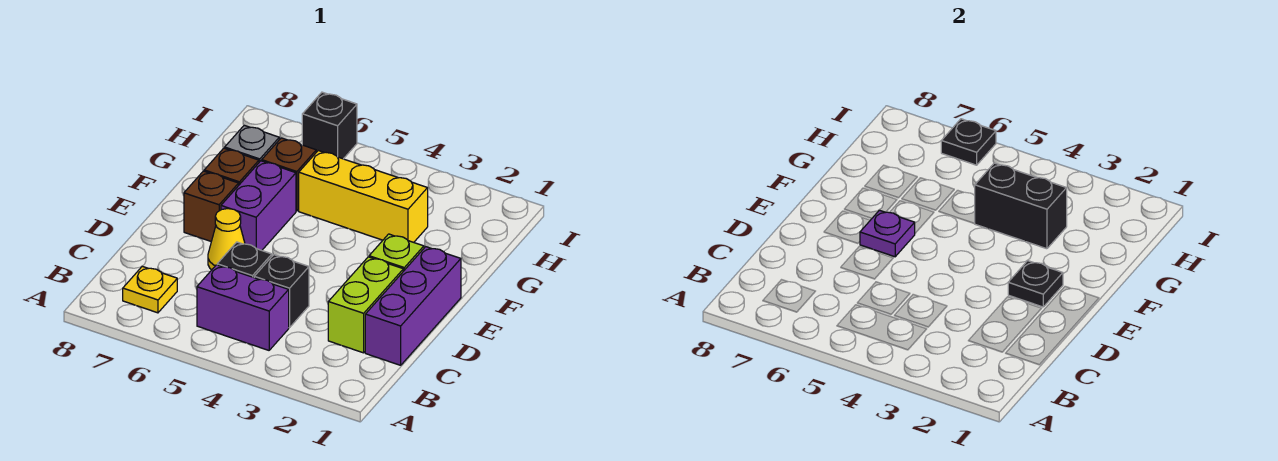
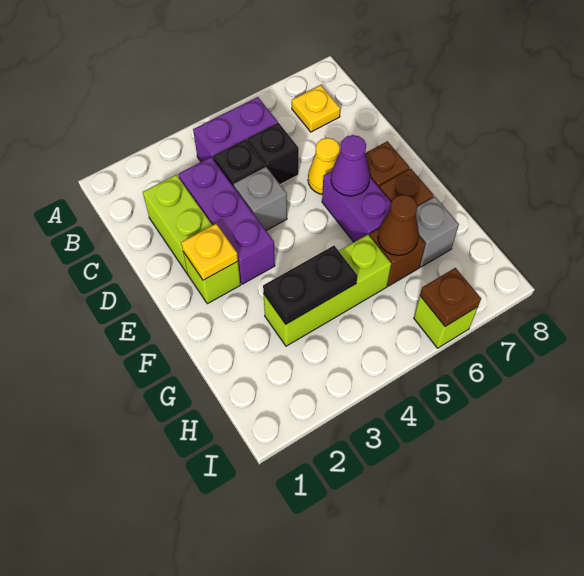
purple brick C1:E1 level 1 -> purple brick C3:E3 level 1
none -> grey brick D4 level 1
black plate E2 level 2 -> yellow plate E2 level 2
purple plate E6 level 2 -> purple cone E6 level 2
yellow brick G3:G5 level 1 -> lime brick G3:G5 level 1
black brick G3:G4 level 2 -> black plate G3:G4 level 2
none -> brown cone G6 level 2
black brick I6 level 1 -> lime brick I6 level 1
black plate I6 level 2 -> brown plate I6 level 2

